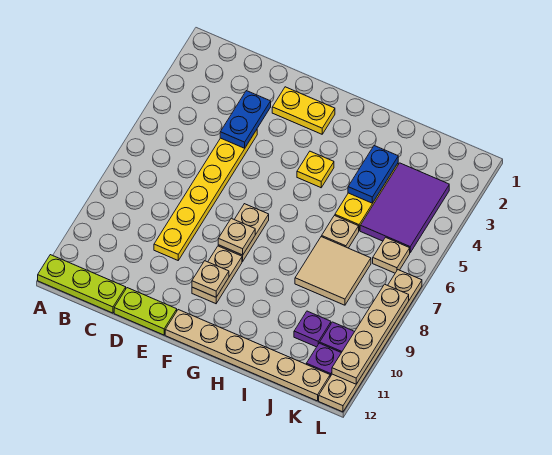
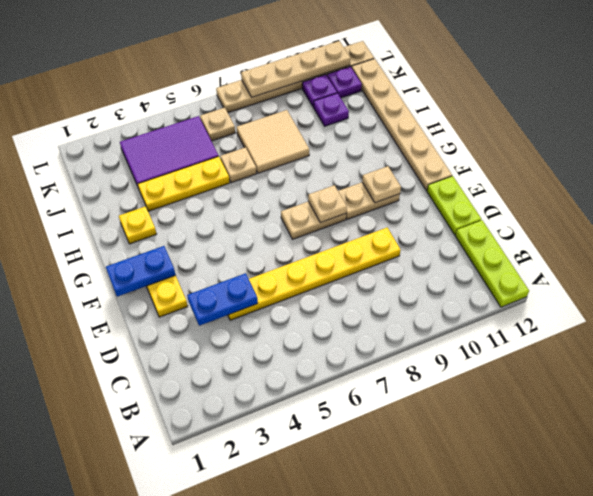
yellow plate G4 level 1 -> yellow plate H2 level 1
blue plate I3:I4 level 2 -> blue plate F1:F2 level 2

